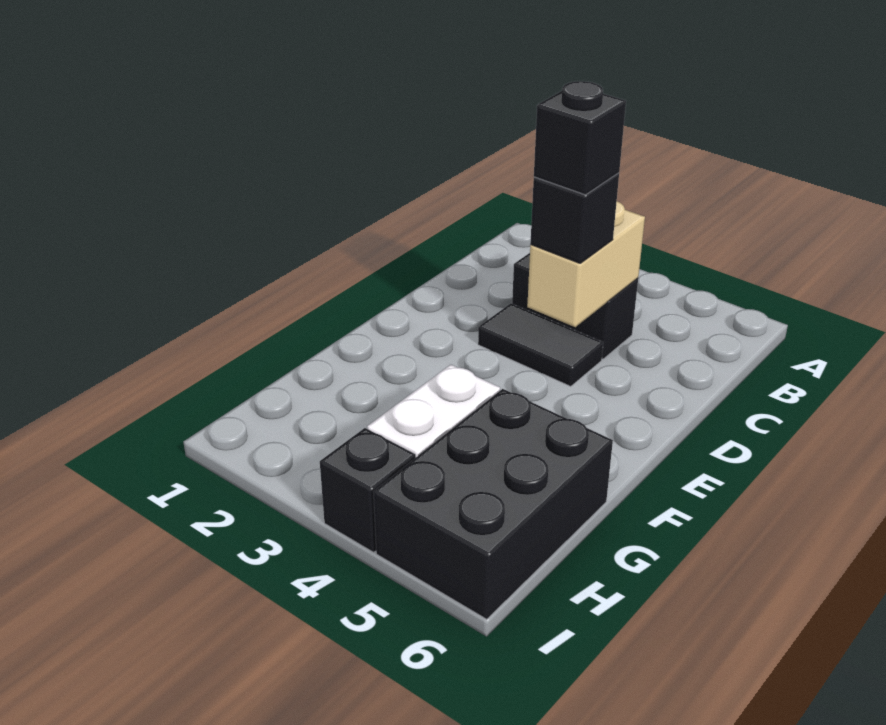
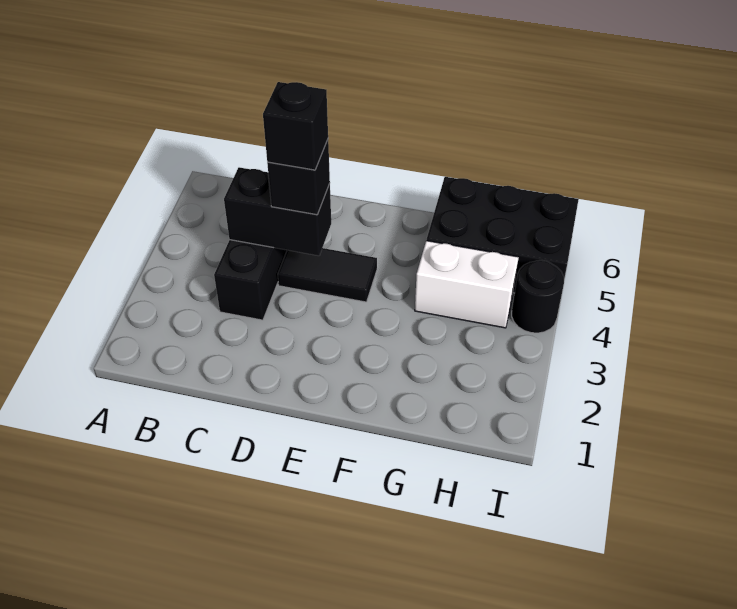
tan brick C4:D4 level 2 -> black brick C4:D4 level 2
black tile D3:D4 level 1 -> black tile D4:E4 level 1
black brick I4 level 1 -> black round brick I4 level 1

